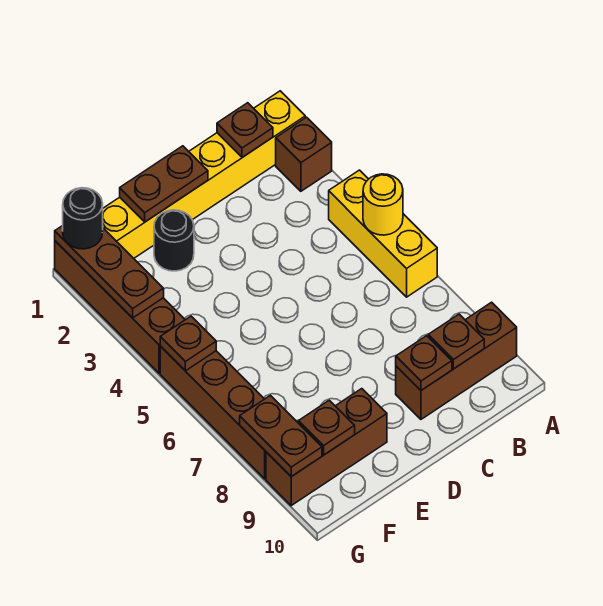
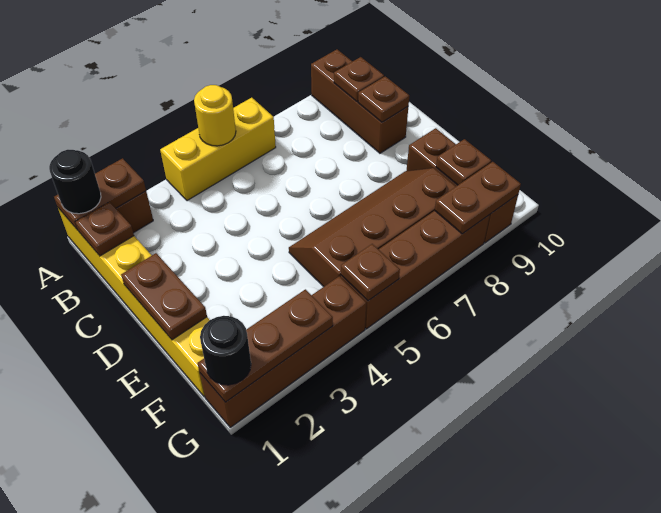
none -> brown plate A1:A2 level 2
black round brick E2 level 1 -> black round brick A1 level 3
none -> brown slope E5:F8 level 1 top F

